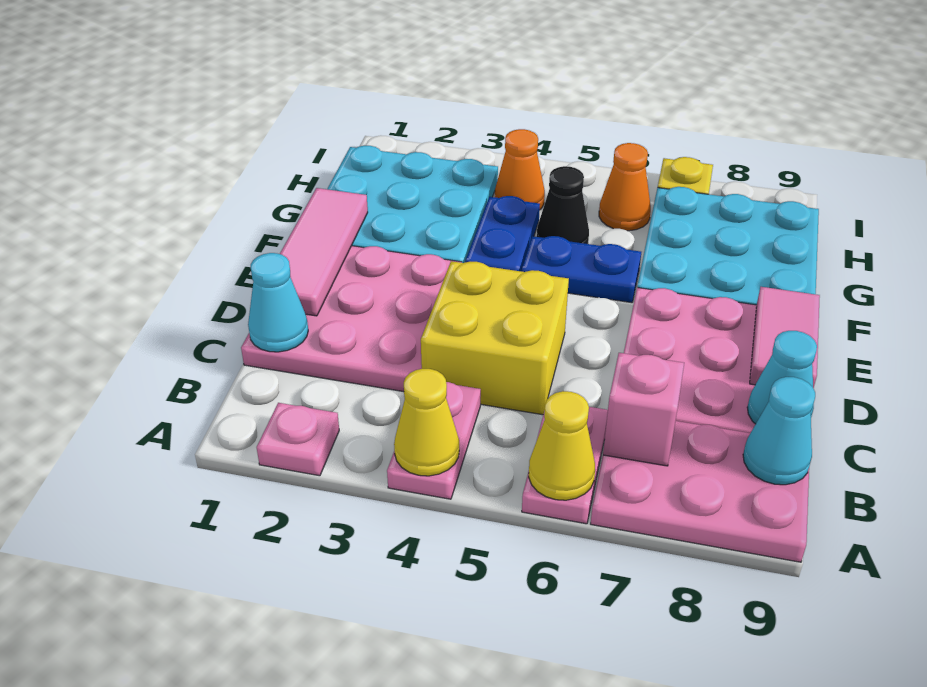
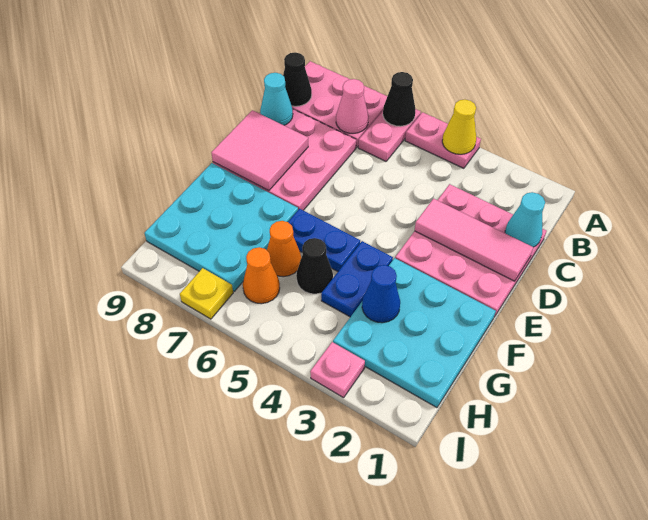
pink plate A2 level 1 -> pink plate I3 level 1
pink plate A4:B4 level 1 -> pink plate A4:A5 level 1
yellow cone A6 level 2 -> black cone A6 level 2
pink brick B7 level 2 -> pink cone B7 level 2
cyan cone B9 level 2 -> black cone B9 level 2
yellow brick C4:D5 level 1 -> none
pink tile D1:F1 level 2 -> pink tile D1:D3 level 2
pink tile D9:E9 level 2 -> pink tile D8:E9 level 2
none -> blue cone G3 level 2
orange cone H4 level 1 -> orange cone G6 level 1

